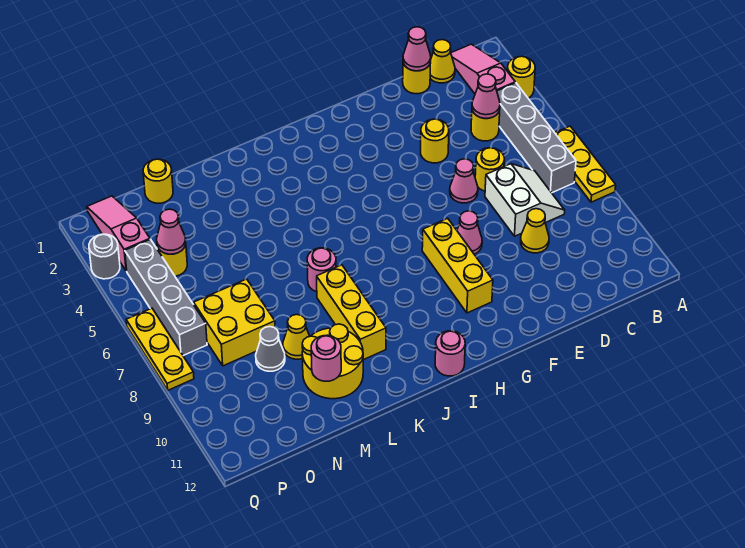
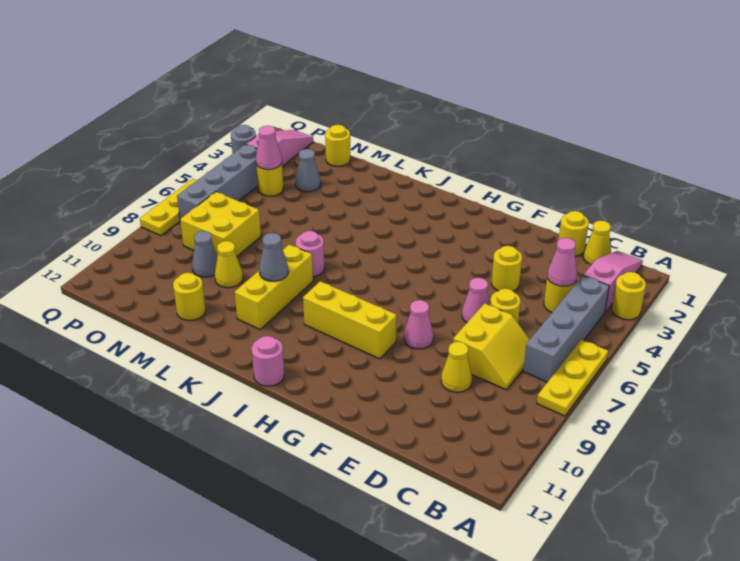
white slope C7:D8 level 1 top D -> yellow slope C7:D8 level 1 top D
pink cone D1 level 2 -> none
yellow brick G8:G10 level 1 -> yellow brick G9:I9 level 1
none -> grey cone K9 level 2
yellow round brick L10:M11 level 1 -> yellow round brick M11 level 1
pink round brick M11 level 2 -> none
none -> grey cone N3 level 1

